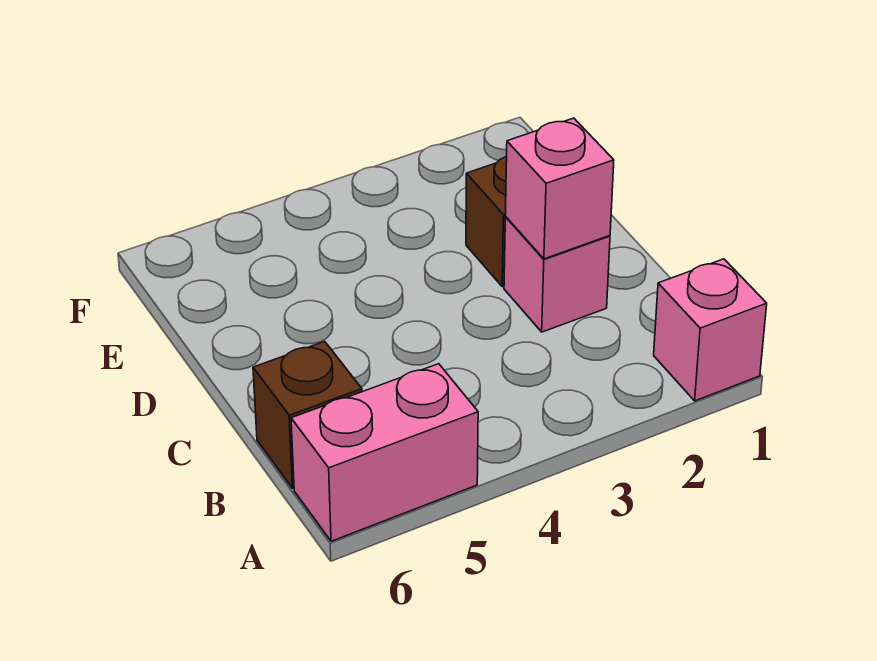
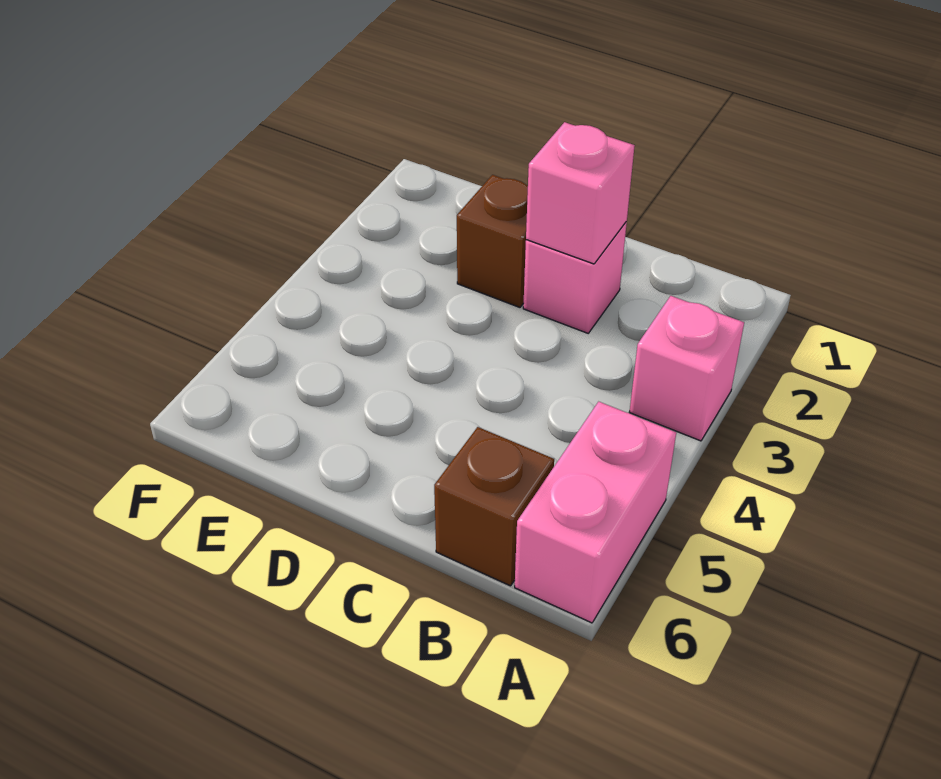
pink brick A1 level 1 -> pink brick A3 level 1

